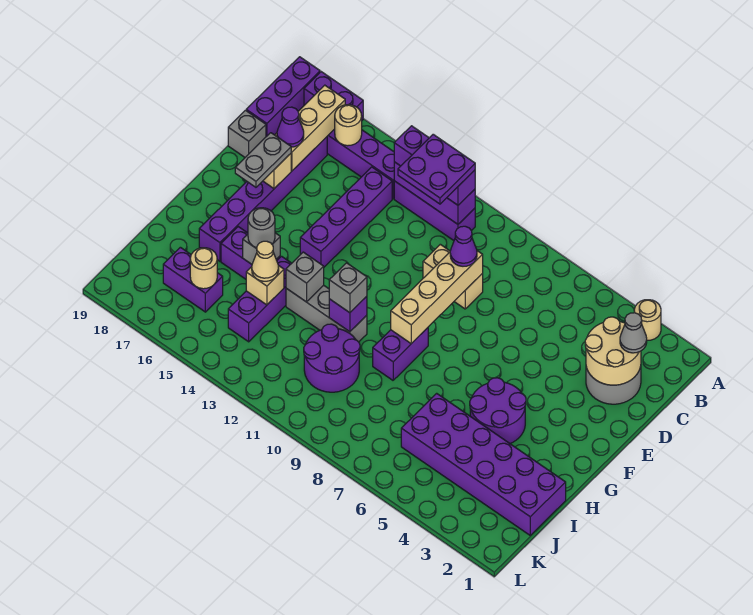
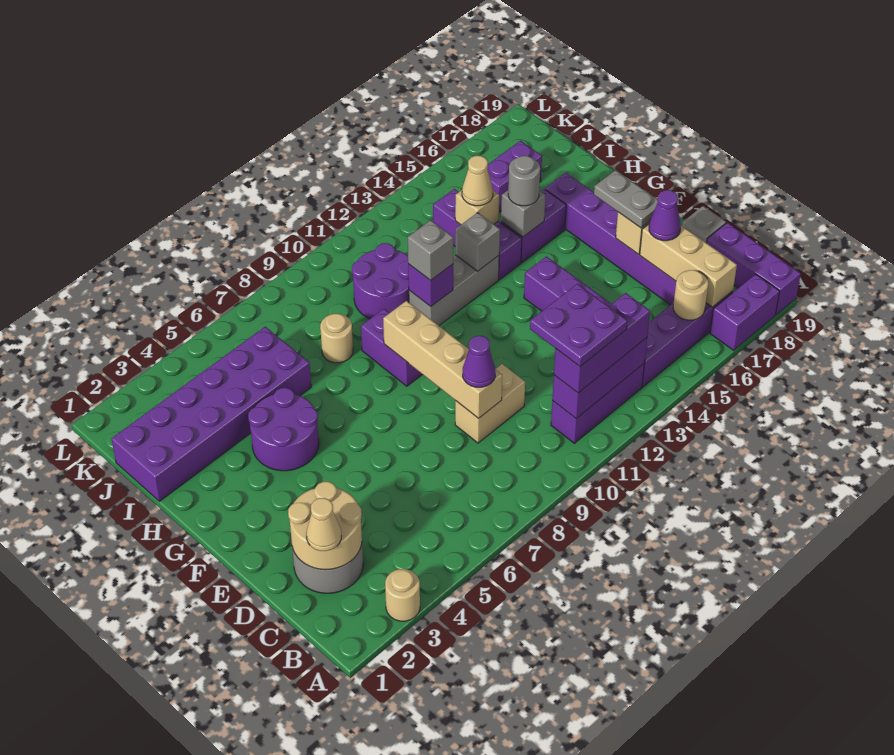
grey cone C2 level 3 -> tan cone C2 level 3
tan round brick J16 level 2 -> tan round brick I8 level 1

